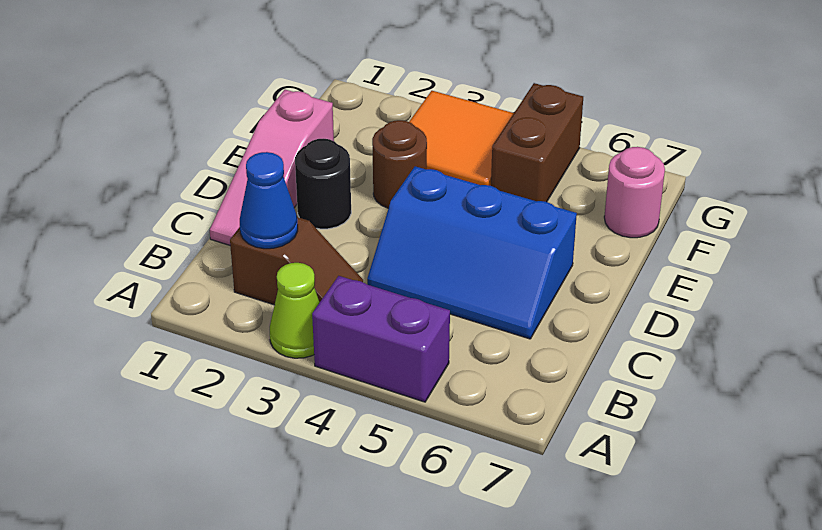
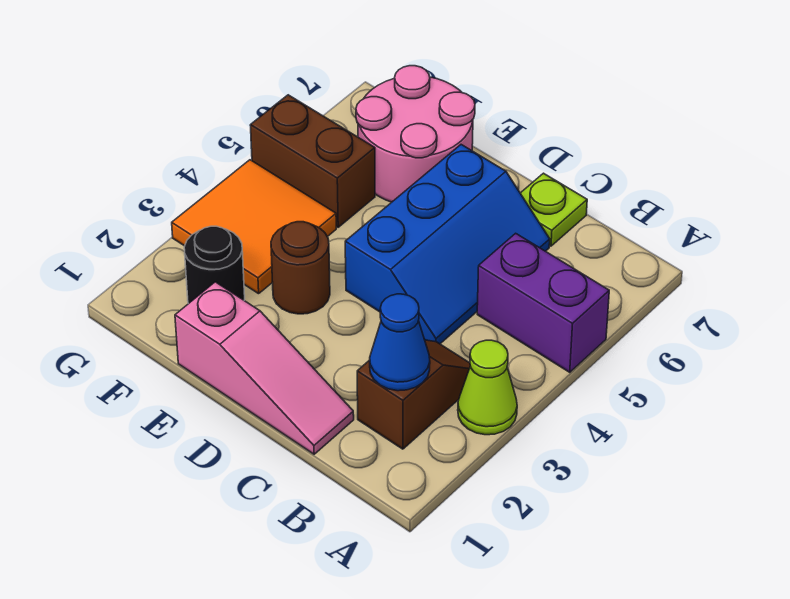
purple brick A4:A5 level 1 -> purple brick A5:B5 level 1
none -> lime plate C7 level 1
black round brick D2 level 1 -> black round brick F2 level 1
pink round brick F7 level 1 -> pink round brick E6:F7 level 1

